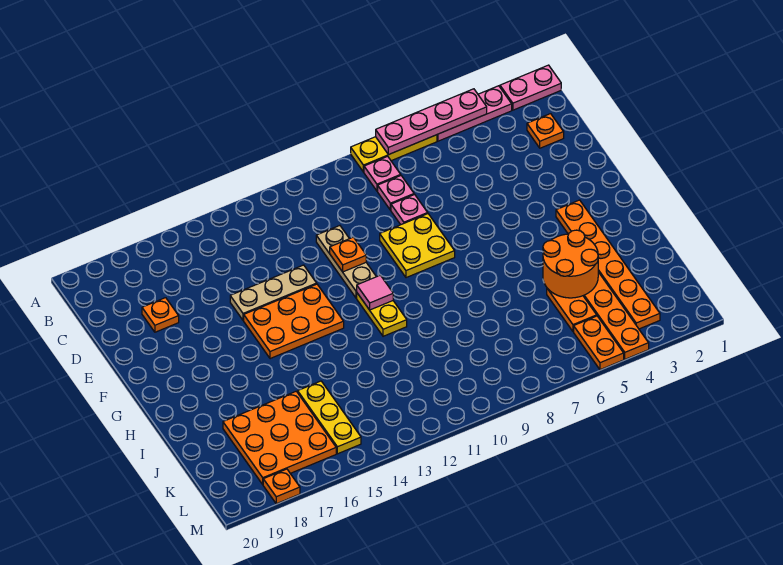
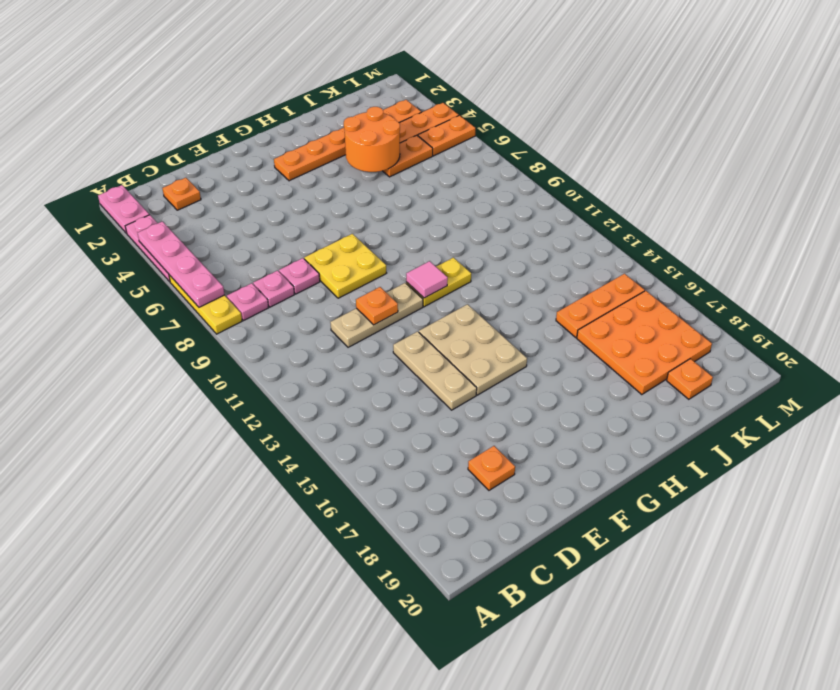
orange plate F13:G15 level 1 -> tan plate F13:G15 level 1
yellow plate J15:L15 level 1 -> orange plate J15:L15 level 1
orange plate M18 level 1 -> orange plate K19 level 1

